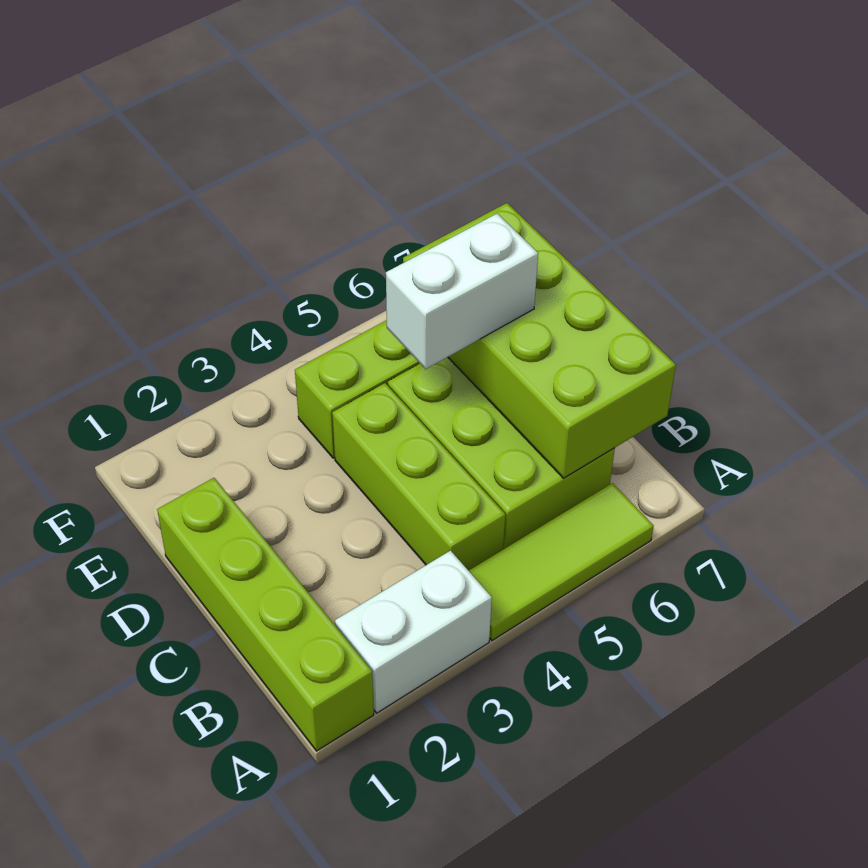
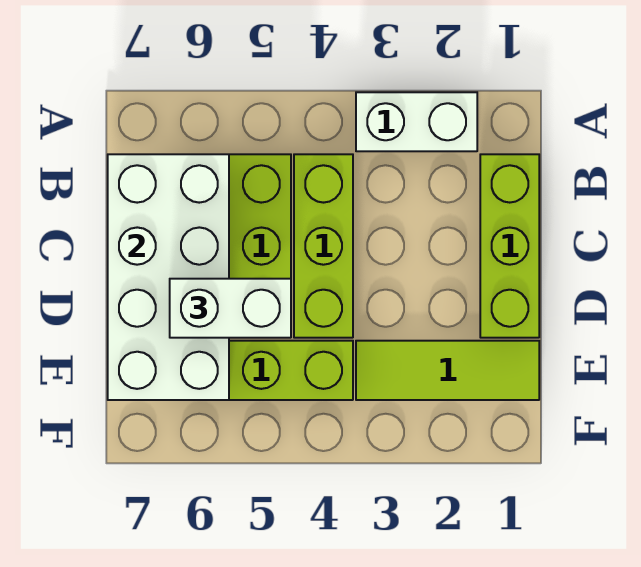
lime brick A1:D1 level 1 -> lime brick B1:D1 level 1
lime tile A4:A6 level 1 -> lime tile E1:E3 level 1
lime brick B6:E7 level 2 -> white brick B6:E7 level 2

